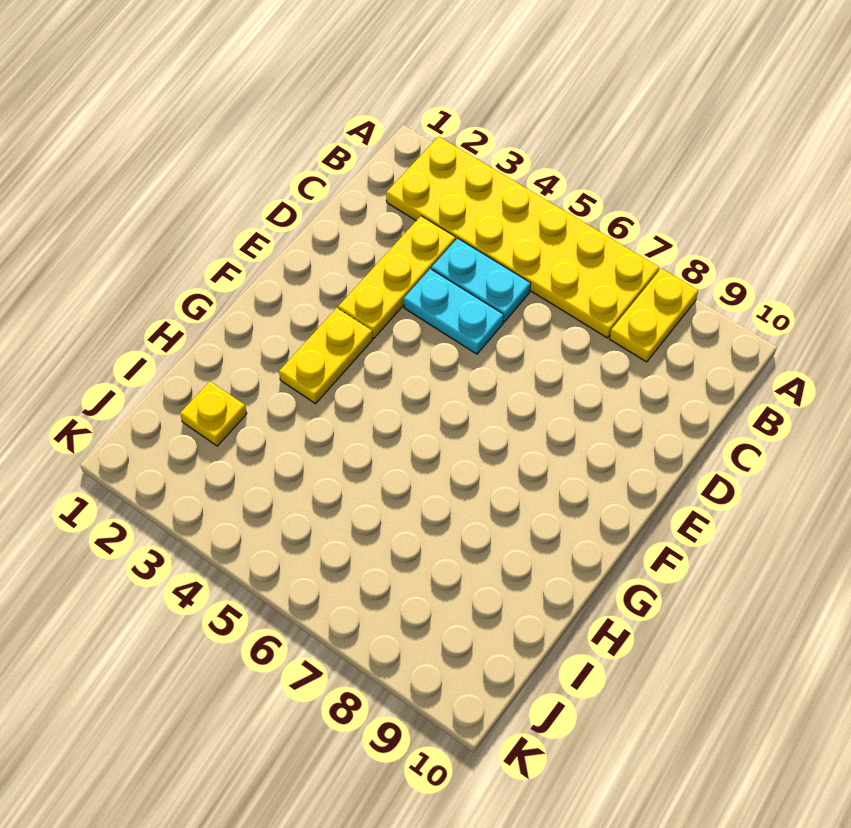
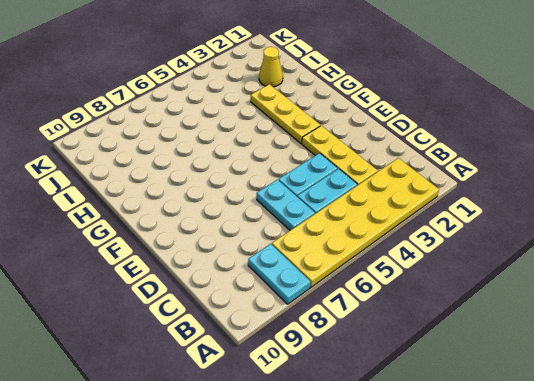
yellow plate A8:B8 level 1 -> cyan plate A8:B8 level 1
none -> cyan plate C6:D6 level 1
yellow plate F3:G3 level 1 -> yellow plate F3:H3 level 1
yellow plate I2 level 1 -> yellow cone I2 level 1

